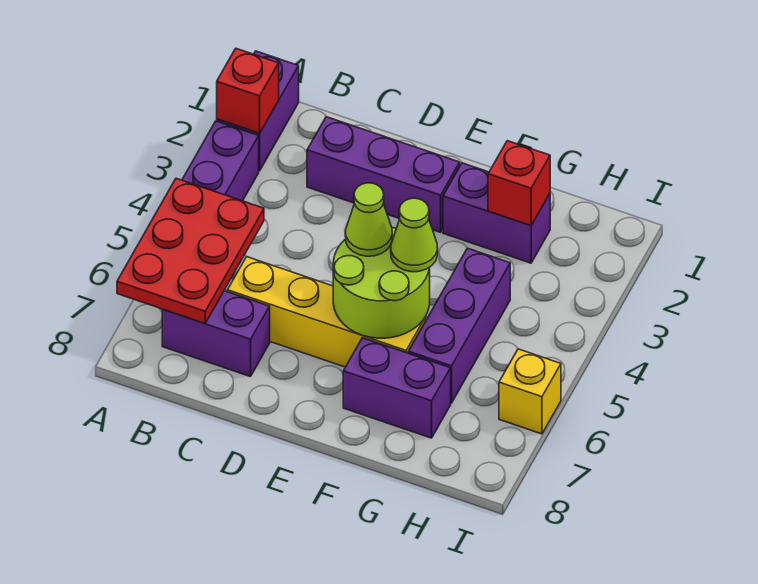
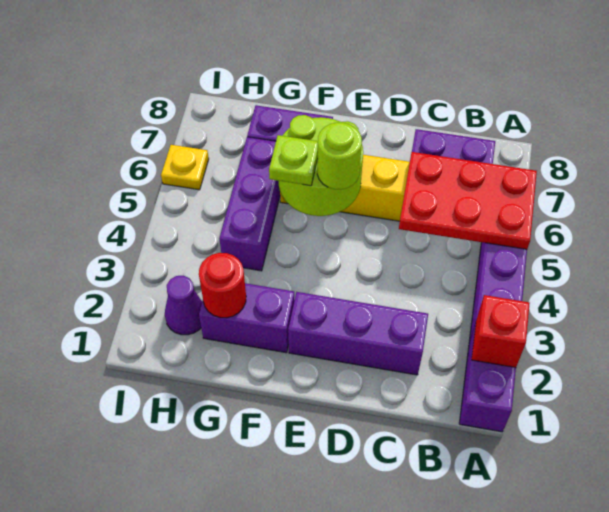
red plate A5:B7 level 2 -> red plate A5:C6 level 2
lime cone E5 level 3 -> lime round brick E5 level 3
lime cone F5 level 3 -> lime plate F5 level 3
red brick G2 level 2 -> red round brick G2 level 2
none -> purple cone H2 level 1
yellow brick I6 level 1 -> yellow plate I6 level 1

